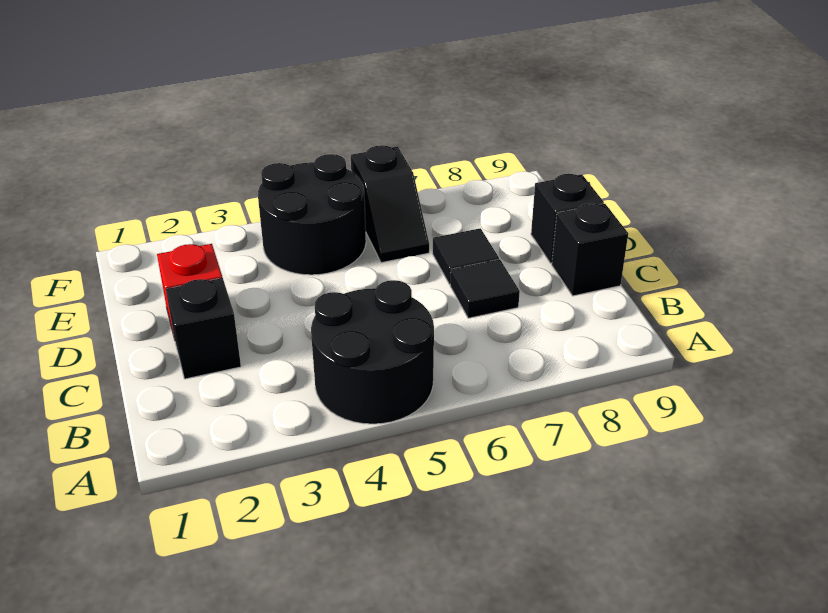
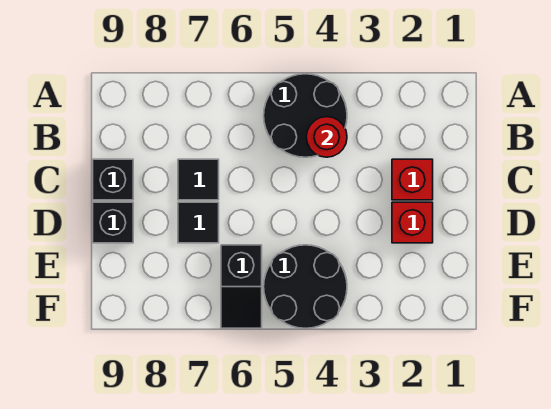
none -> red round brick B4 level 2
black brick C2 level 1 -> red brick C2 level 1
black slope E6:F6 level 1 top F -> black slope E6:F6 level 1 top E

